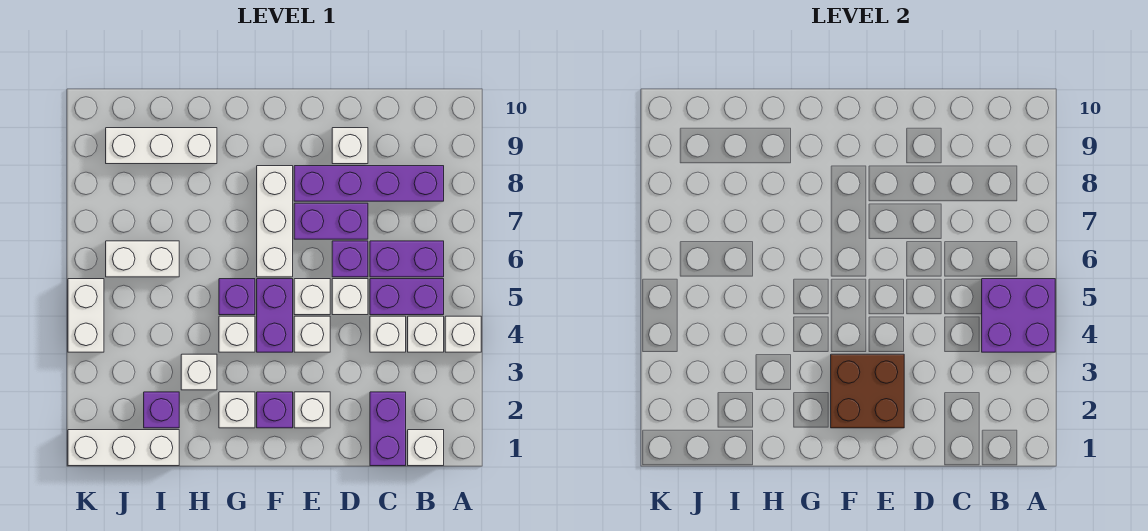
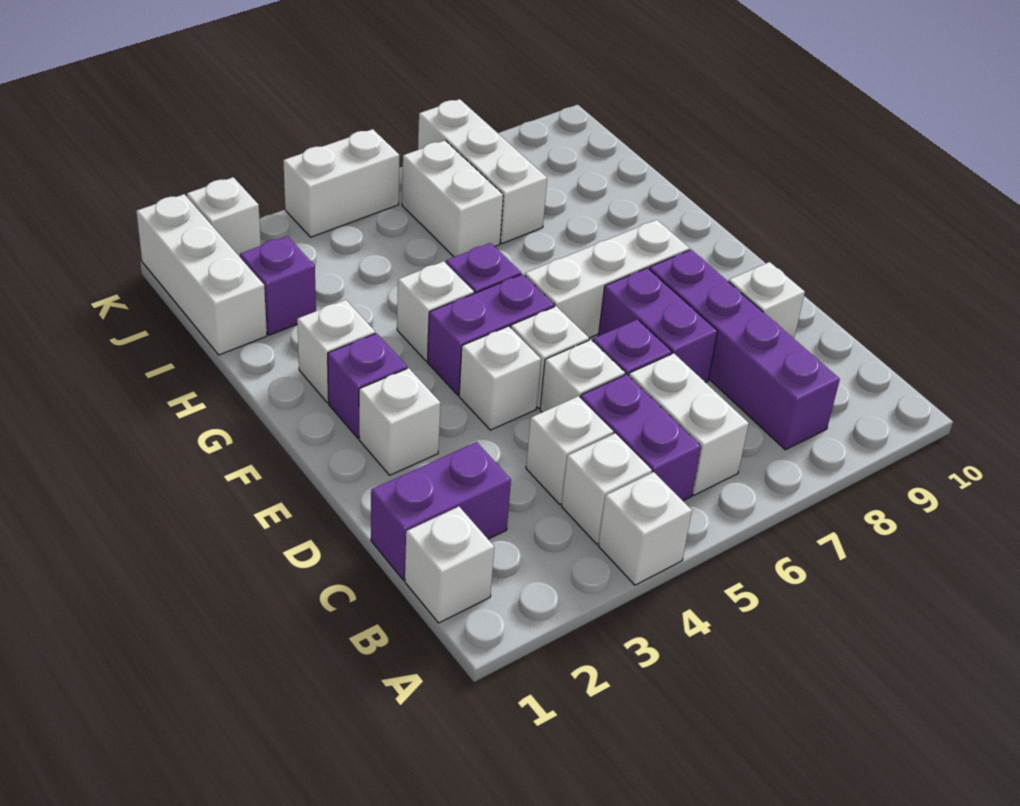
purple brick A4:B5 level 2 -> none
purple brick B6:C6 level 1 -> white brick B6:C6 level 1
brown brick E2:F3 level 2 -> none
white brick H3 level 1 -> white brick K2 level 1
white brick H9:J9 level 1 -> white brick I7:K7 level 1

